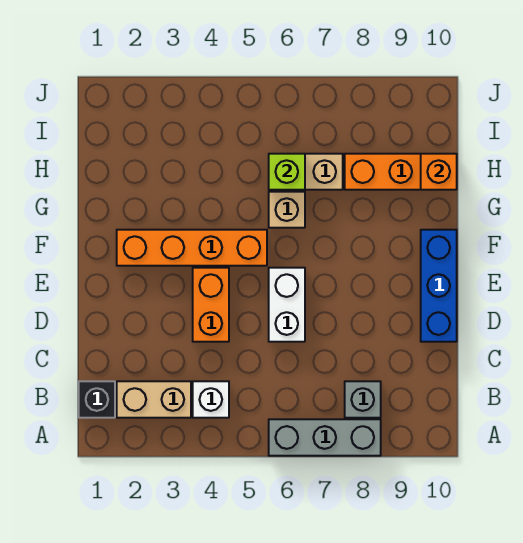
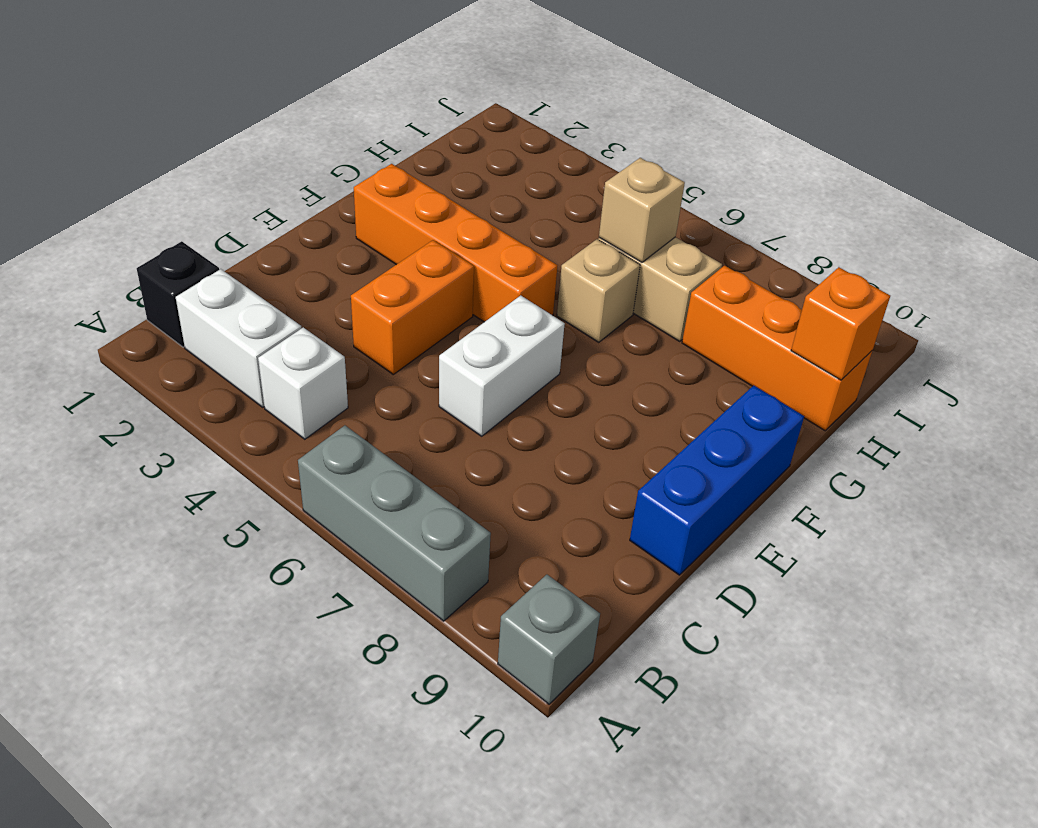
tan brick B2:B3 level 1 -> white brick B2:B3 level 1
grey brick B8 level 1 -> grey brick A10 level 1
lime brick H6 level 2 -> tan brick H6 level 2

